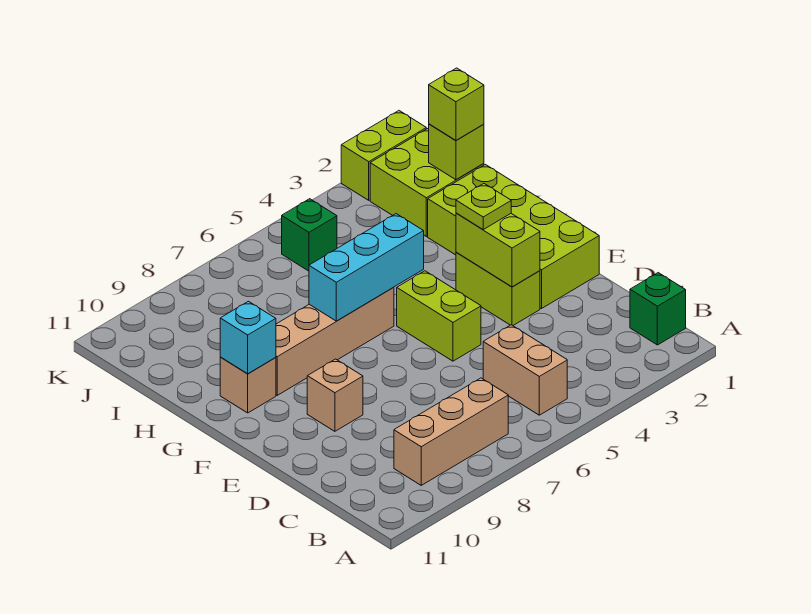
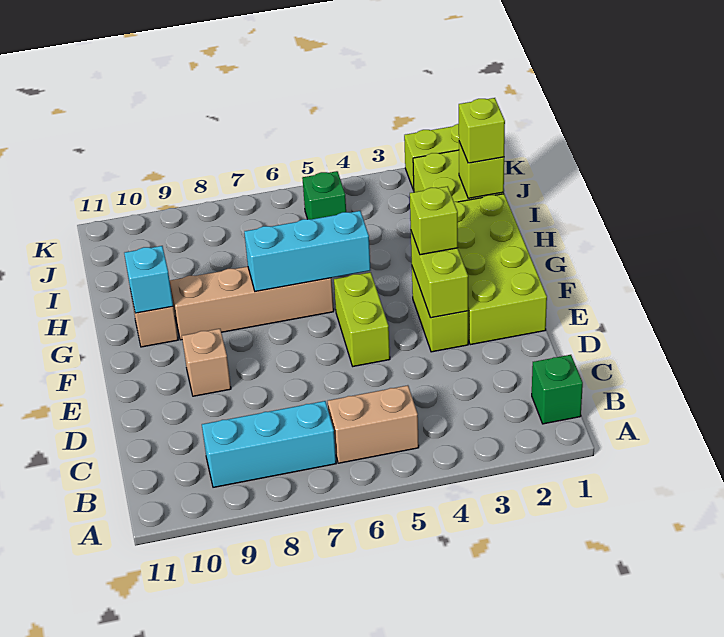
tan brick B5:C5 level 1 -> tan brick B5:B6 level 1
tan brick B7:B9 level 1 -> cyan brick B7:B9 level 1
lime plate F3 level 3 -> lime brick F3 level 3

